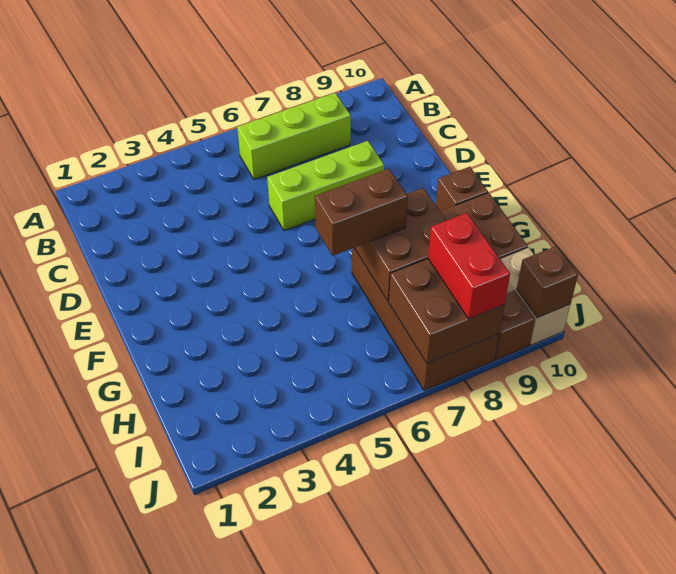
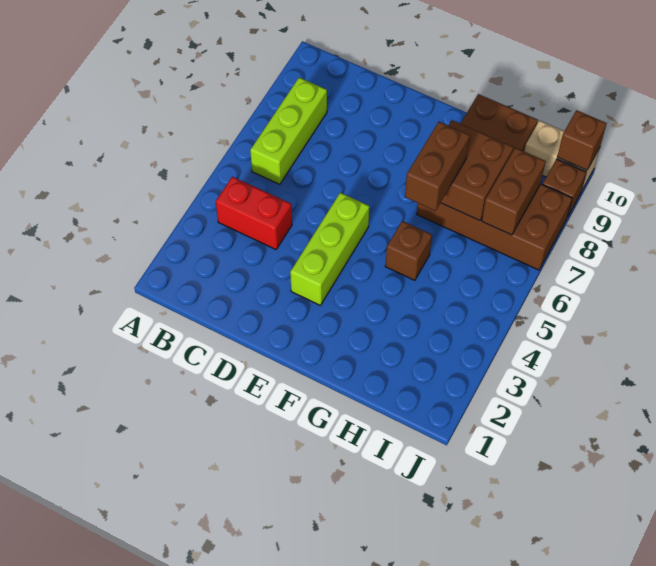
lime brick D6:D8 level 1 -> lime brick E3:E5 level 1
brown brick F10 level 1 -> brown brick G5 level 1
brown brick I7:J8 level 2 -> brown brick I7:I8 level 2
red brick I8:J8 level 3 -> red brick B4:C4 level 1

